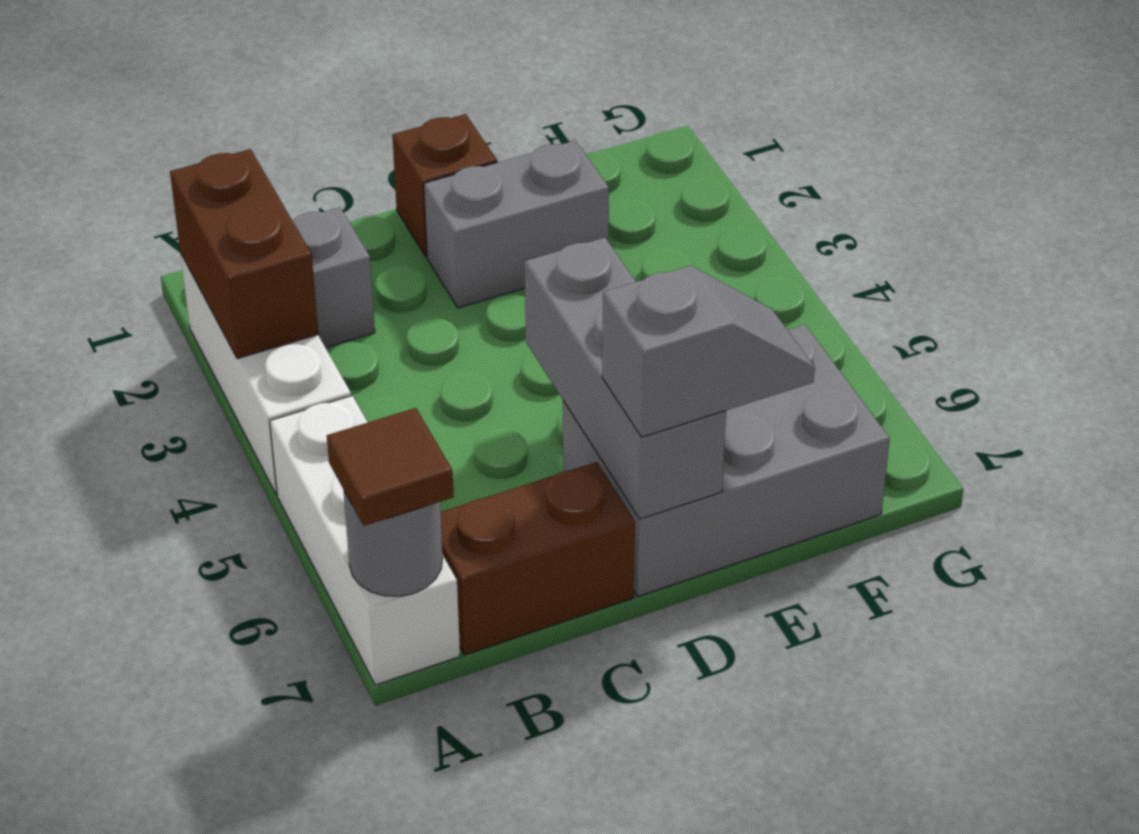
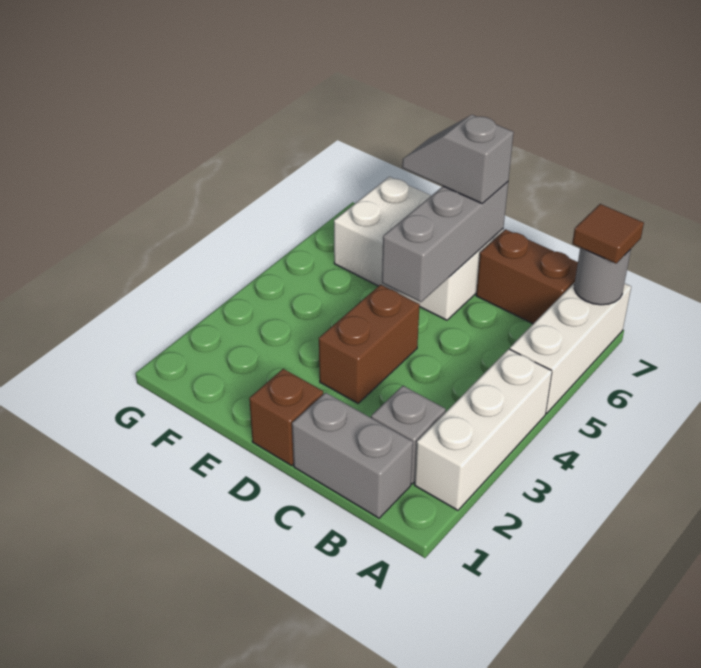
brown brick A2:A3 level 2 -> brown brick D3:D4 level 1
grey brick D2:E2 level 1 -> grey brick B1:C1 level 1
grey brick D6:F7 level 1 -> white brick D6:F7 level 1

